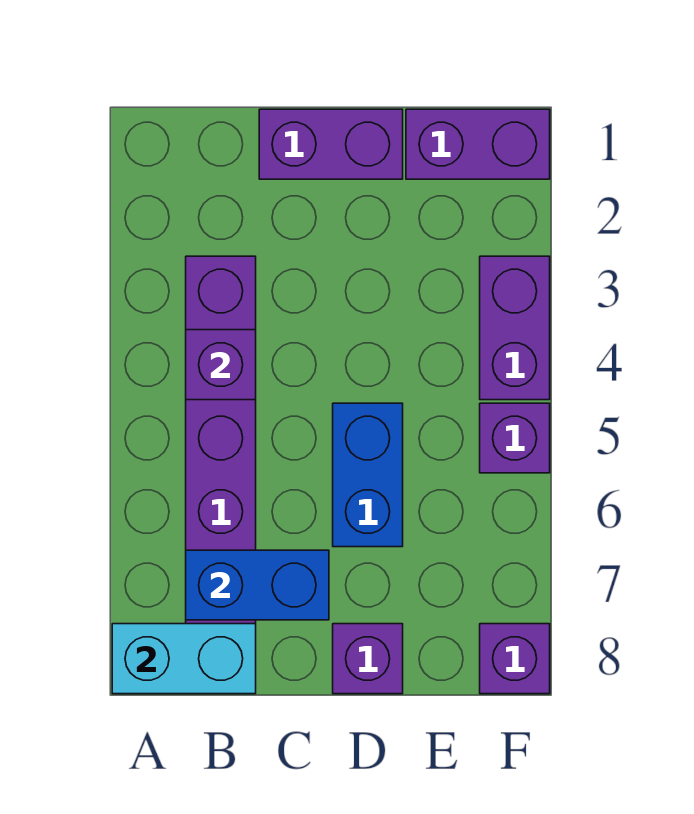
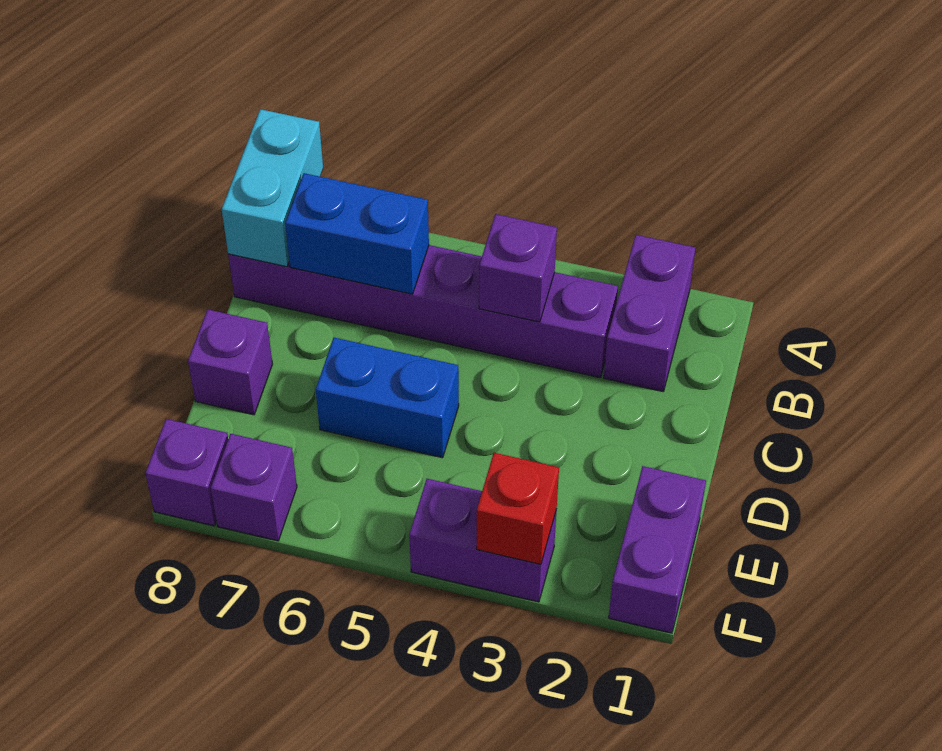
blue brick B7:C7 level 2 -> blue brick B6:B7 level 2
purple brick C1:D1 level 1 -> purple brick A2:B2 level 1
none -> red brick F3 level 2
purple brick F5 level 1 -> purple brick F7 level 1

